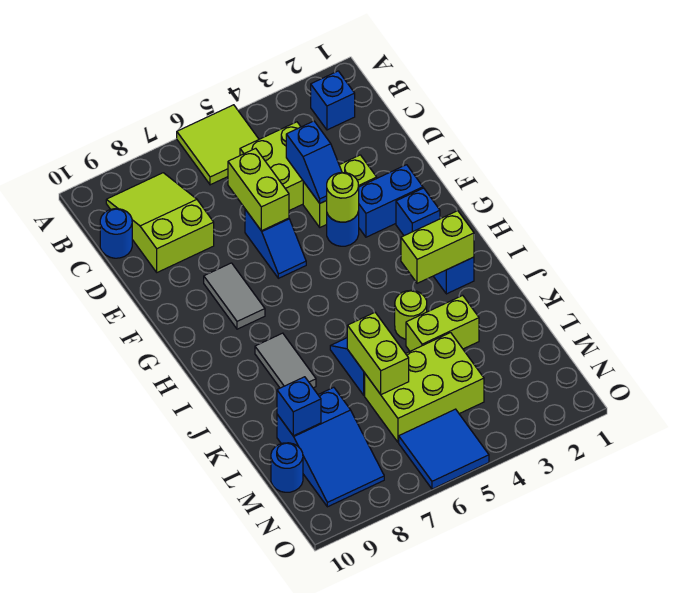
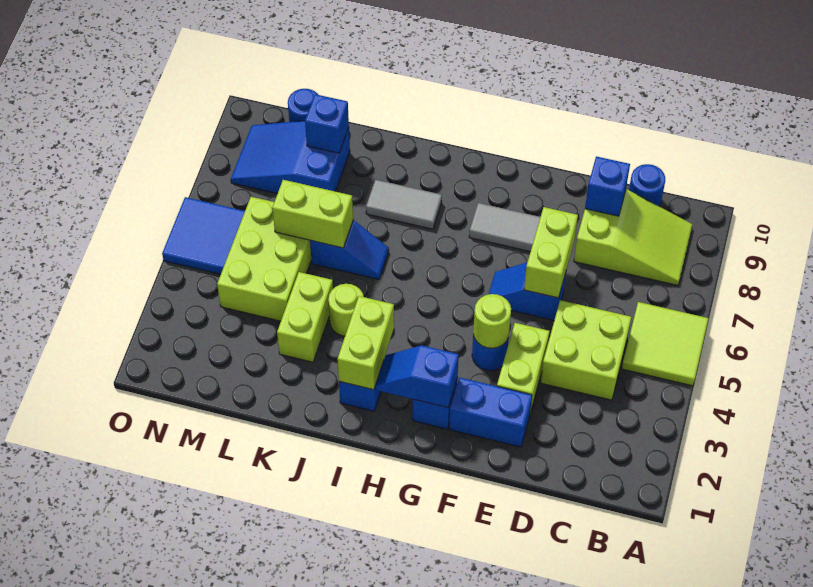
blue brick B2 level 1 -> blue brick D9 level 2
blue slope D4:E4 level 2 top D -> blue slope G2:H2 level 2 top G
lime brick D6:E6 level 2 -> lime brick E6:E7 level 2
blue brick F2:F3 level 1 -> blue brick E2:F2 level 1

